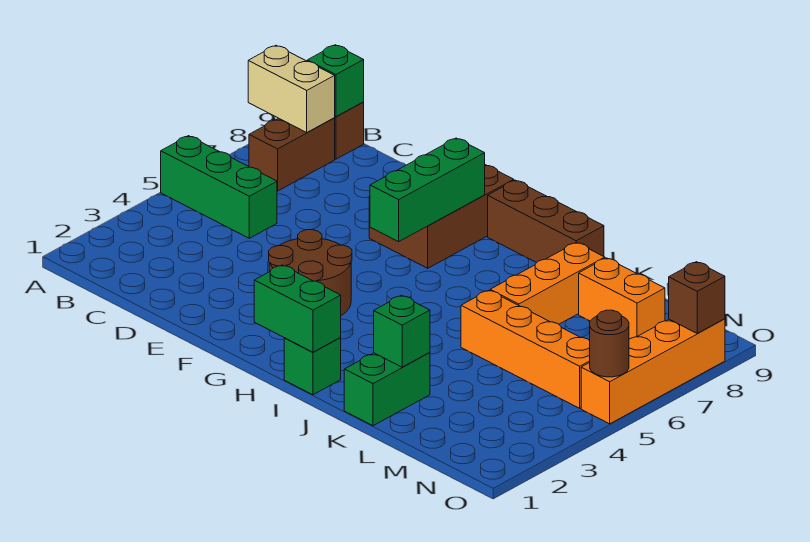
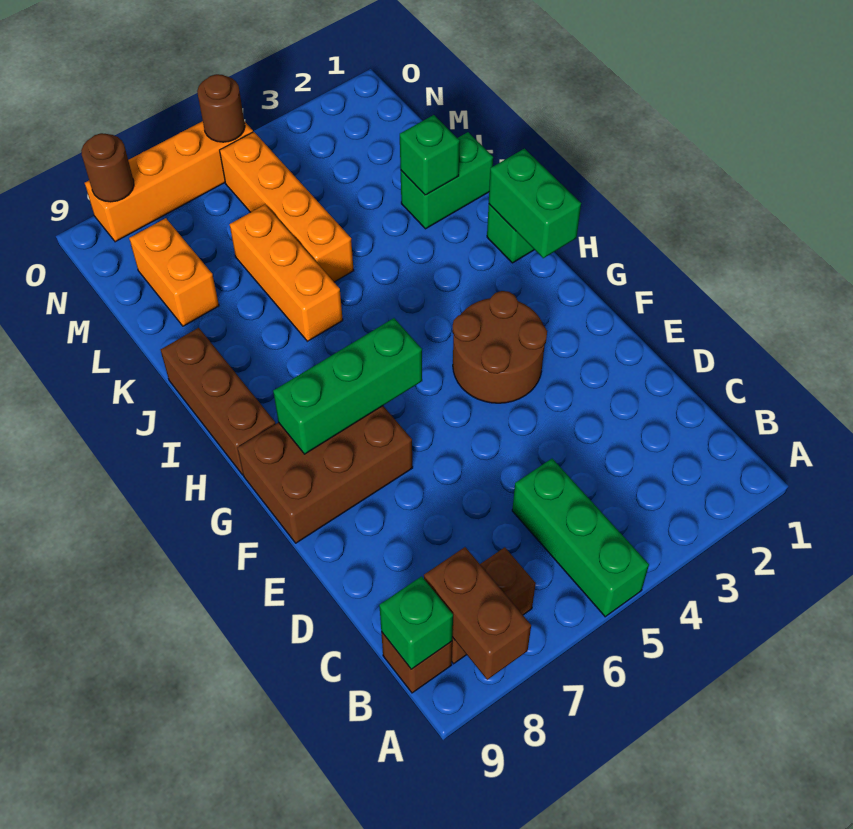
tan brick A8:B8 level 2 -> brown brick A8:B8 level 2
orange brick K6:K8 level 1 -> orange brick J6:L6 level 1
brown brick O8 level 2 -> brown round brick O8 level 2

